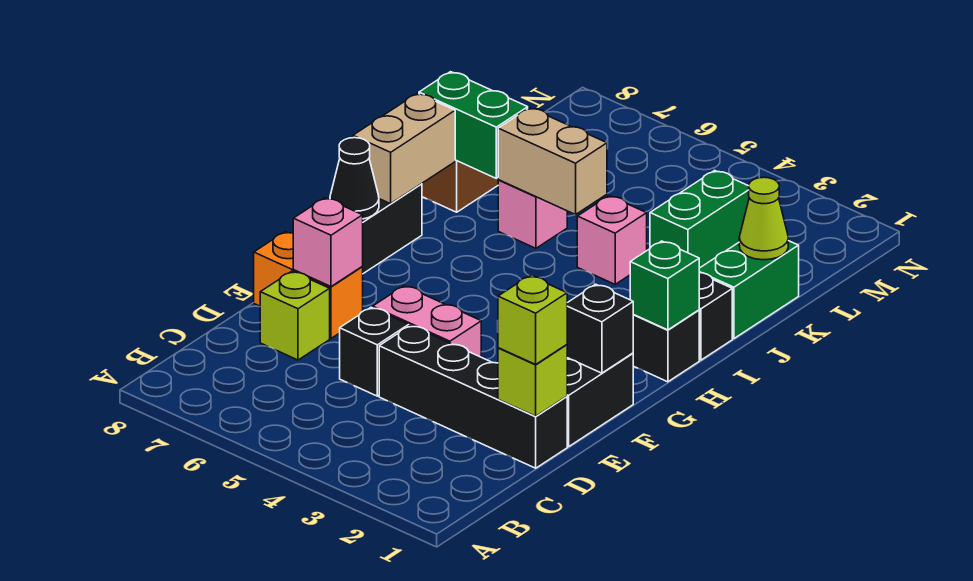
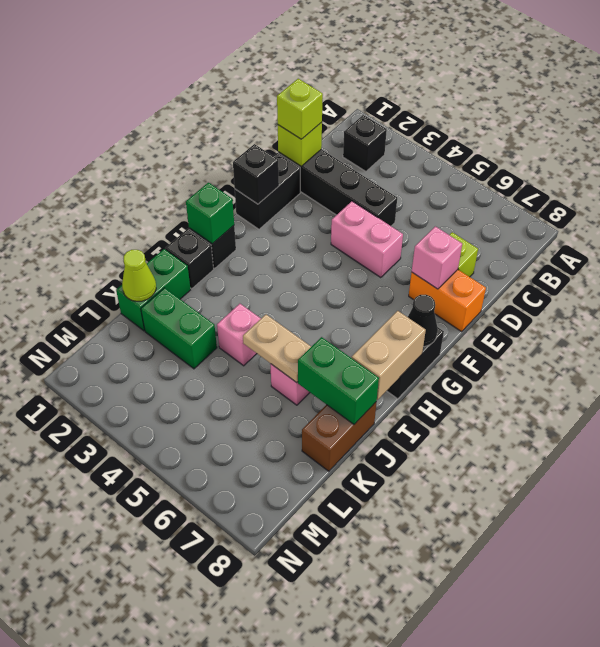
black brick D5 level 1 -> black brick B2 level 1
tan brick J5:J6 level 2 -> tan plate J5:J6 level 2
green brick K3:L3 level 1 -> green brick K2:K3 level 1

